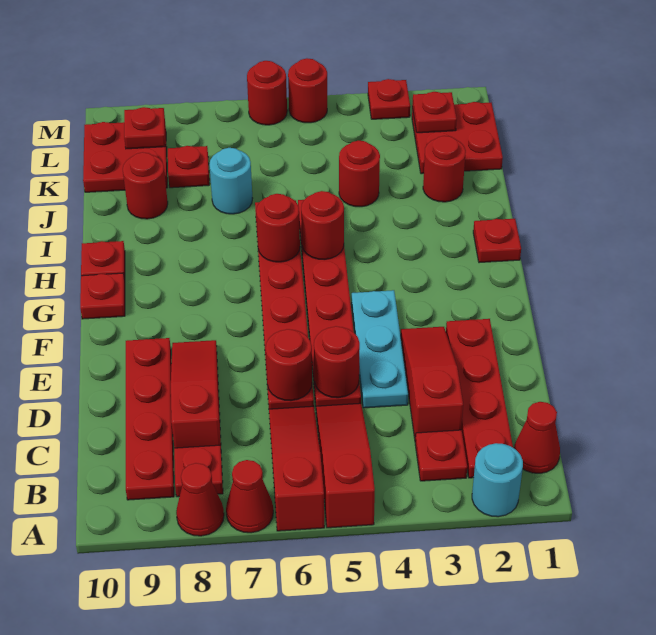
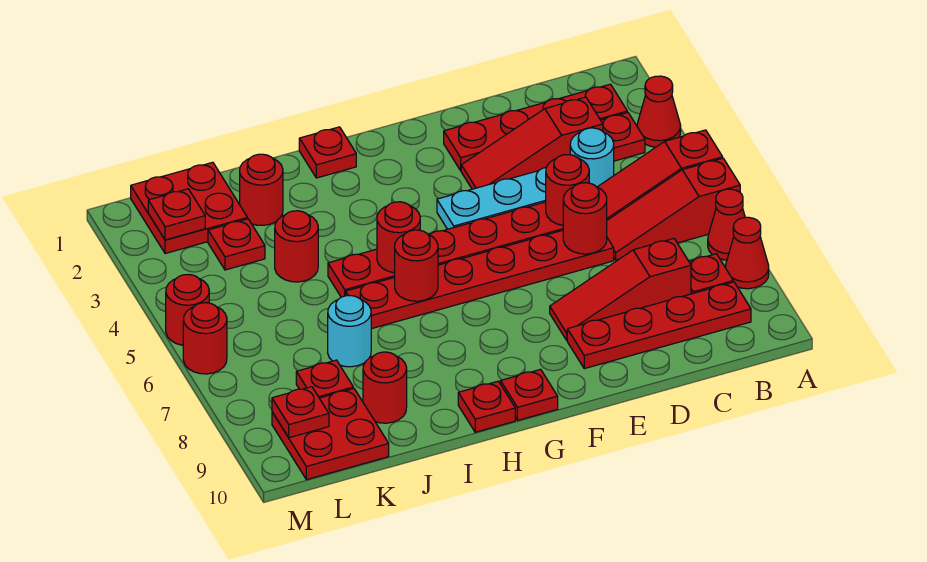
cyan round brick A2 level 1 -> cyan round brick C4 level 1
red cone B1 level 1 -> red cone A3 level 1
red plate M3 level 1 -> red plate K3 level 1

